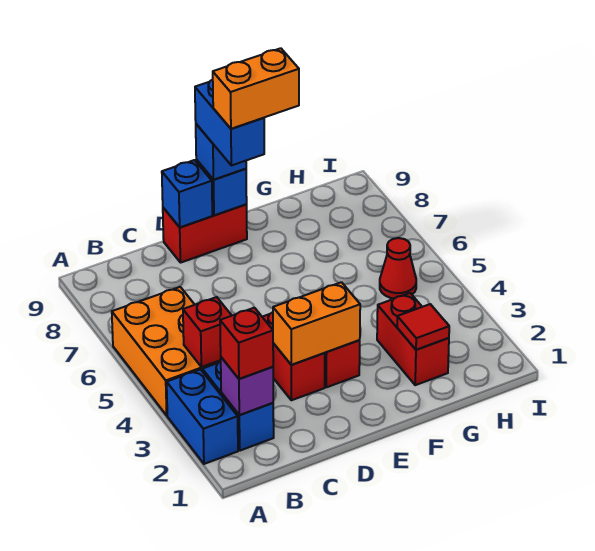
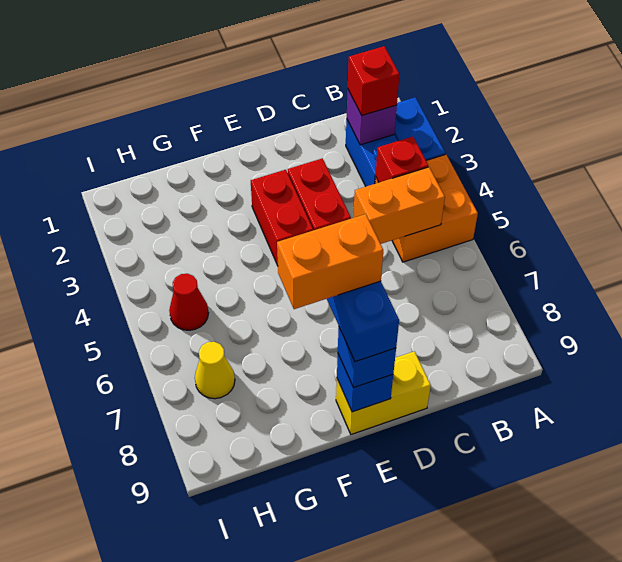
orange brick A4:B6 level 1 -> orange brick A4:B5 level 1
orange brick D3:E3 level 2 -> orange brick B5:C5 level 2
red brick D9:E9 level 1 -> yellow brick D9:E9 level 1
blue brick D9 level 2 -> none
red brick G2:G3 level 1 -> none
red tile G2 level 2 -> none
none -> yellow cone H7 level 1

